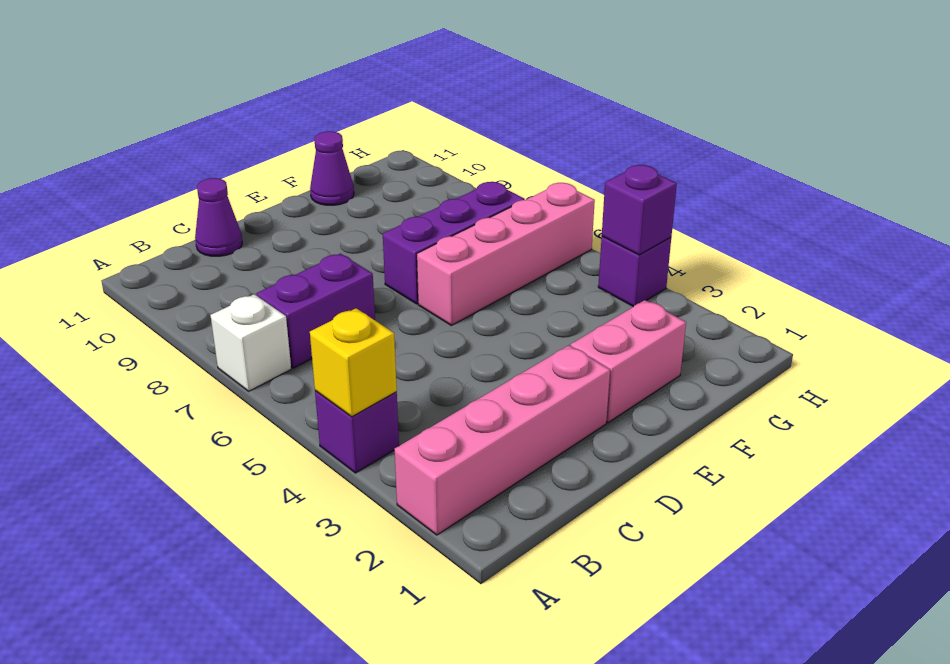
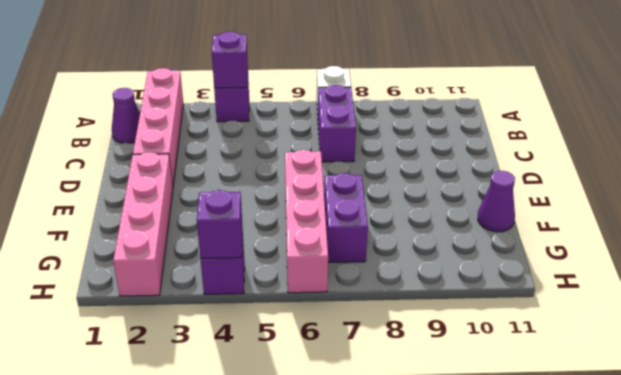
yellow brick A4 level 2 -> purple brick A4 level 2
purple cone C11 level 1 -> purple cone B1 level 1
pink brick E2:F2 level 1 -> pink brick E2:H2 level 1
purple brick E7:G7 level 1 -> purple brick F7:G7 level 1

